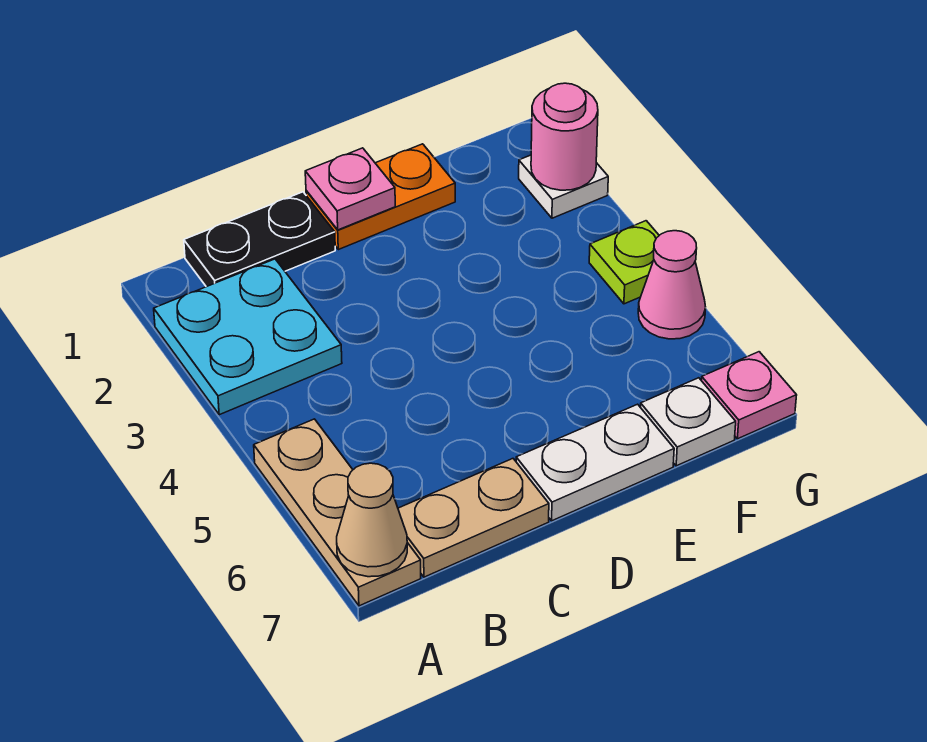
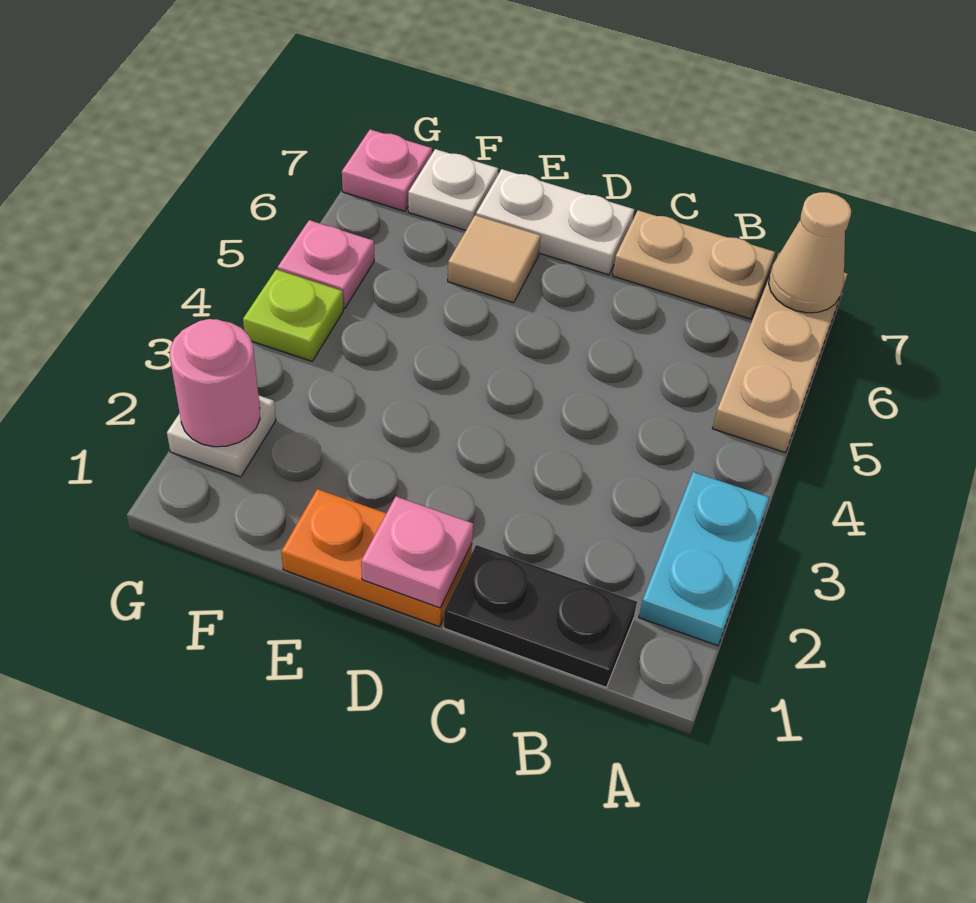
cyan plate A2:B3 level 1 -> cyan plate A2:A3 level 1
none -> tan tile E6 level 1
pink cone G5 level 1 -> pink plate G5 level 1

